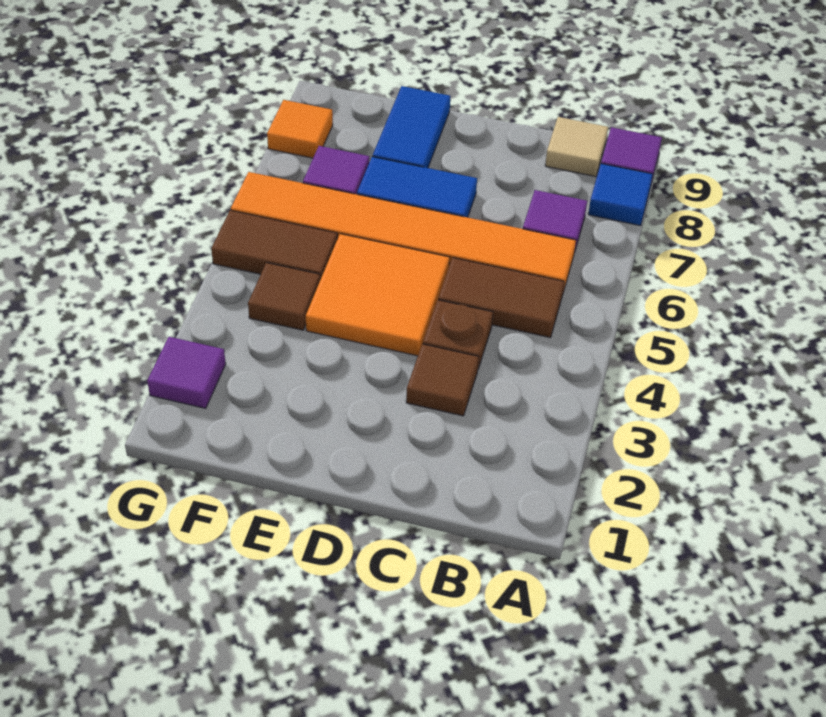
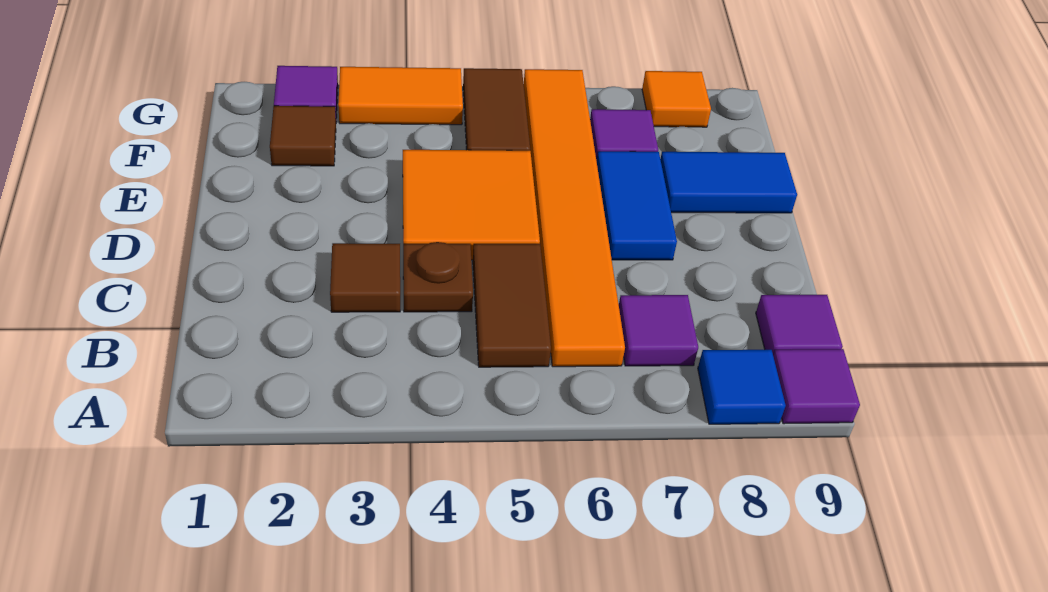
tan tile B9 level 1 -> purple tile B9 level 1
brown tile F4 level 1 -> brown tile F2 level 1
none -> orange tile G3:G4 level 1

